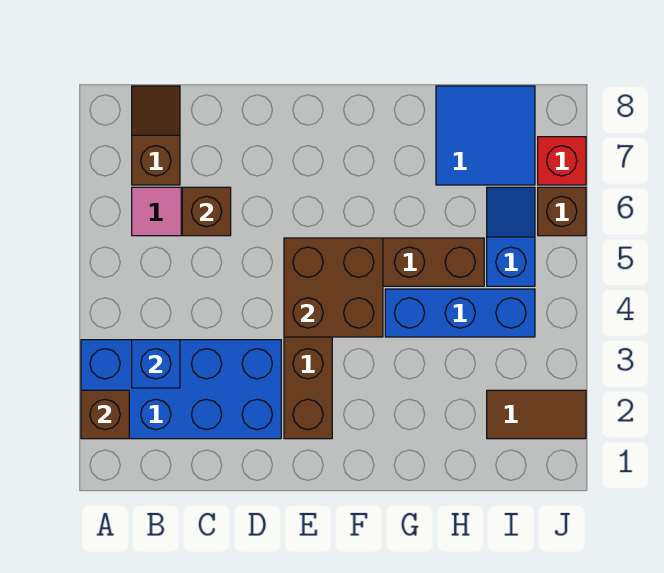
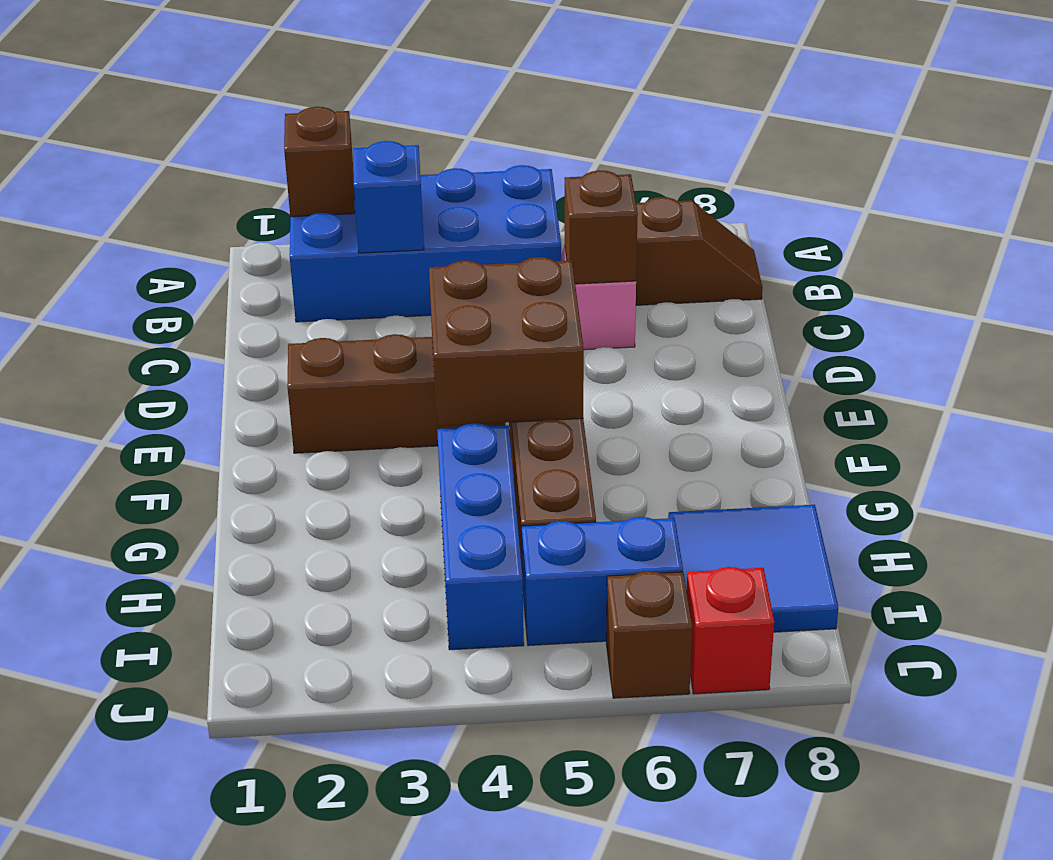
blue brick A2:D3 level 1 -> blue brick A2:B5 level 1
brown tile I2:J2 level 1 -> none
blue slope I5:I6 level 1 top 5 -> blue brick I5:I6 level 1

